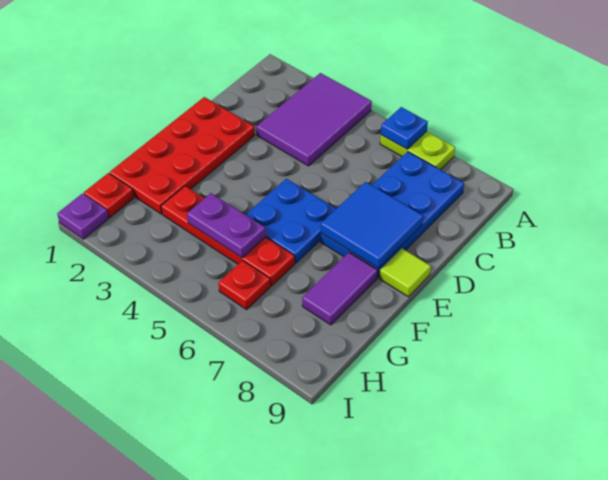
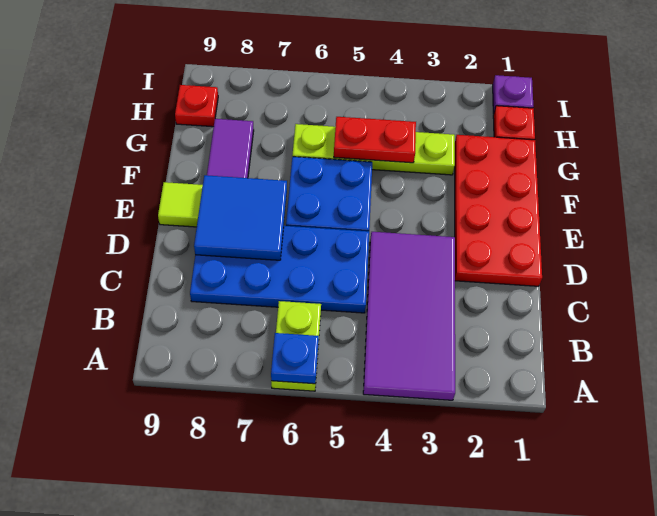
purple tile A3:C4 level 1 -> purple tile A3:D4 level 1
lime plate A6:A7 level 1 -> lime plate A6:B6 level 1
blue plate B7:E8 level 1 -> blue plate C5:D8 level 1
red plate G3:G6 level 1 -> lime plate G3:G6 level 1
purple plate G4:G5 level 2 -> red plate G4:G5 level 2
red plate H6 level 1 -> red plate H9 level 1

